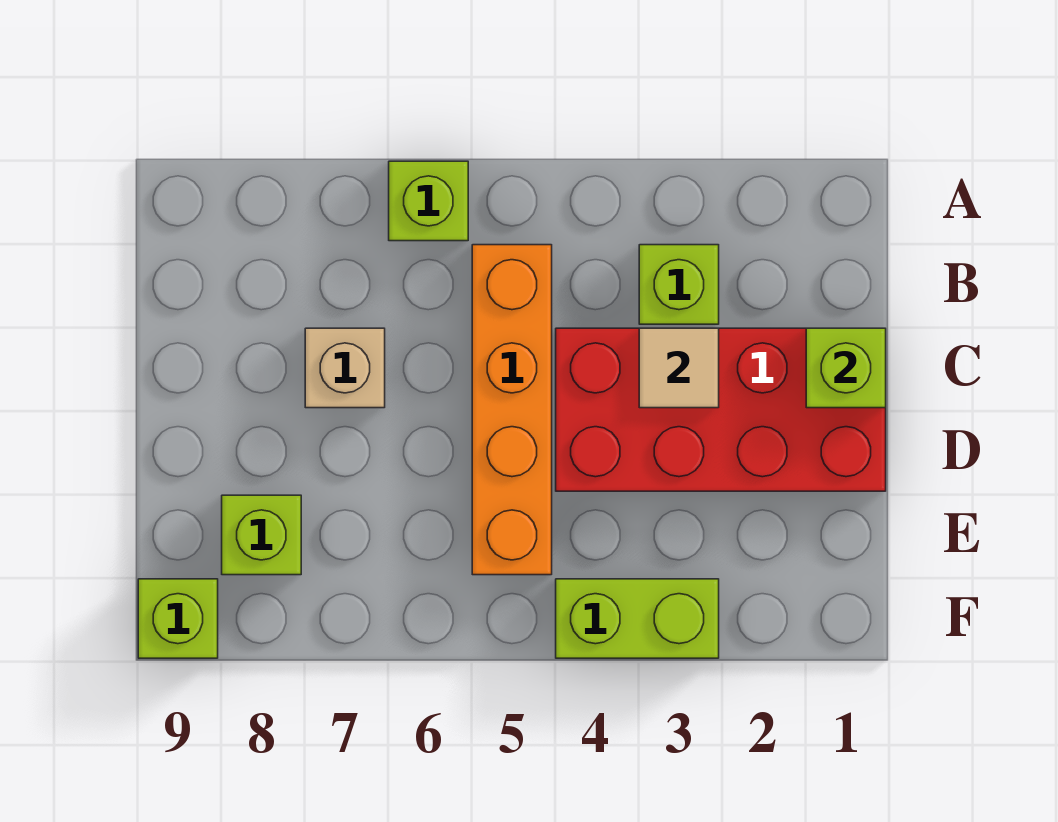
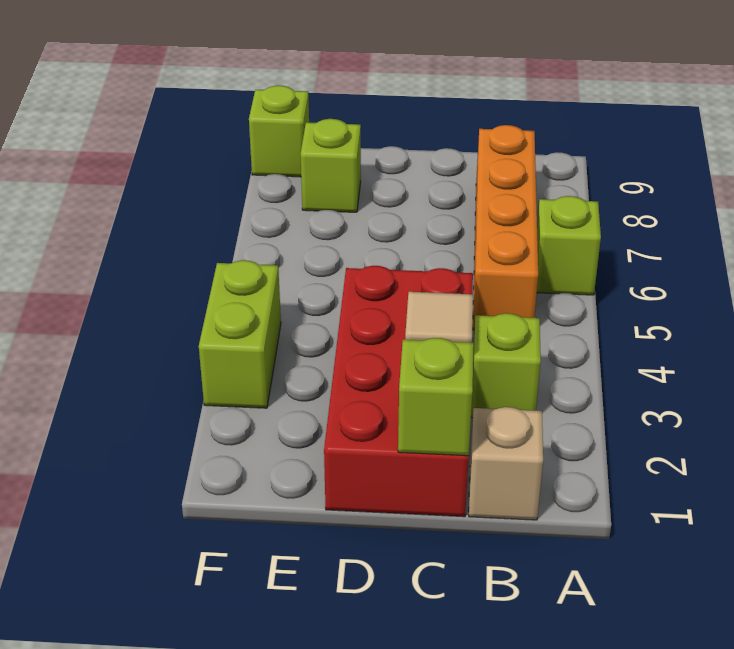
orange brick B5:E5 level 1 -> orange brick B5:B8 level 1
tan brick C7 level 1 -> tan brick B1 level 1

